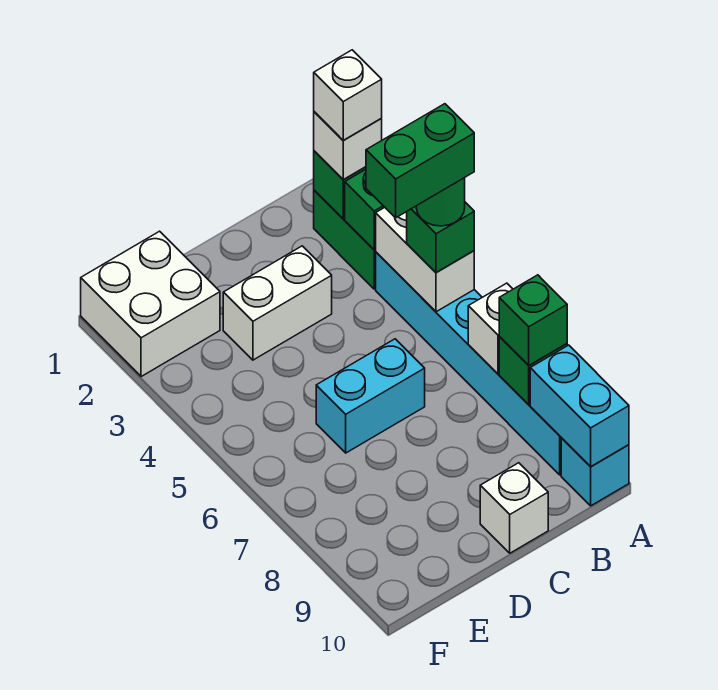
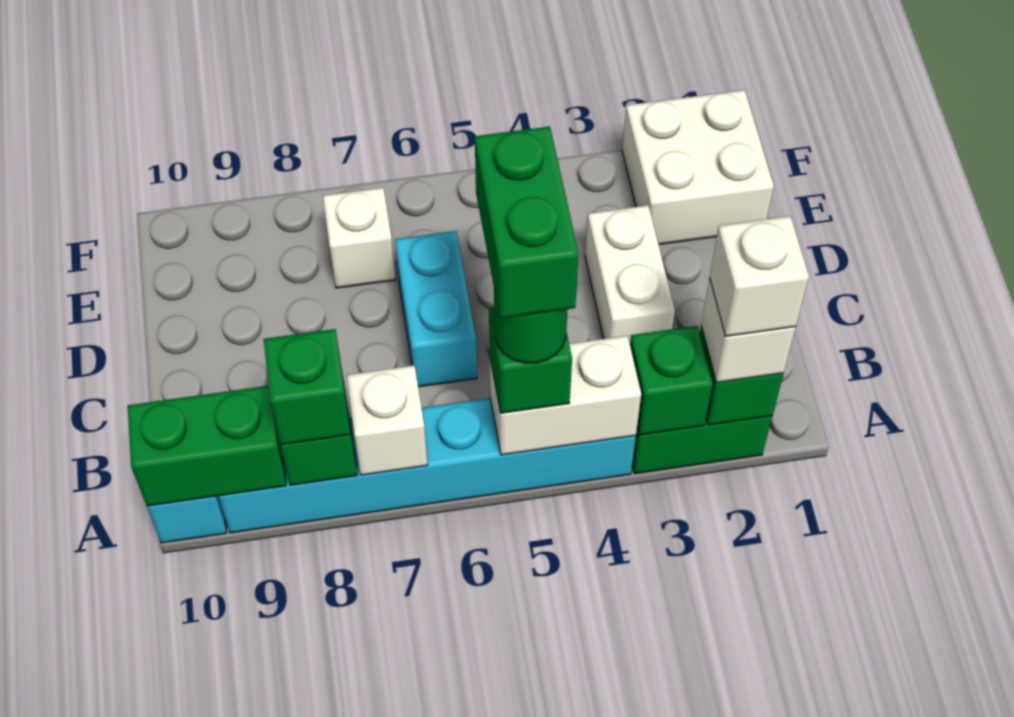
cyan brick A9:A10 level 2 -> green brick A9:A10 level 2
white brick C10 level 1 -> white brick E7 level 1

